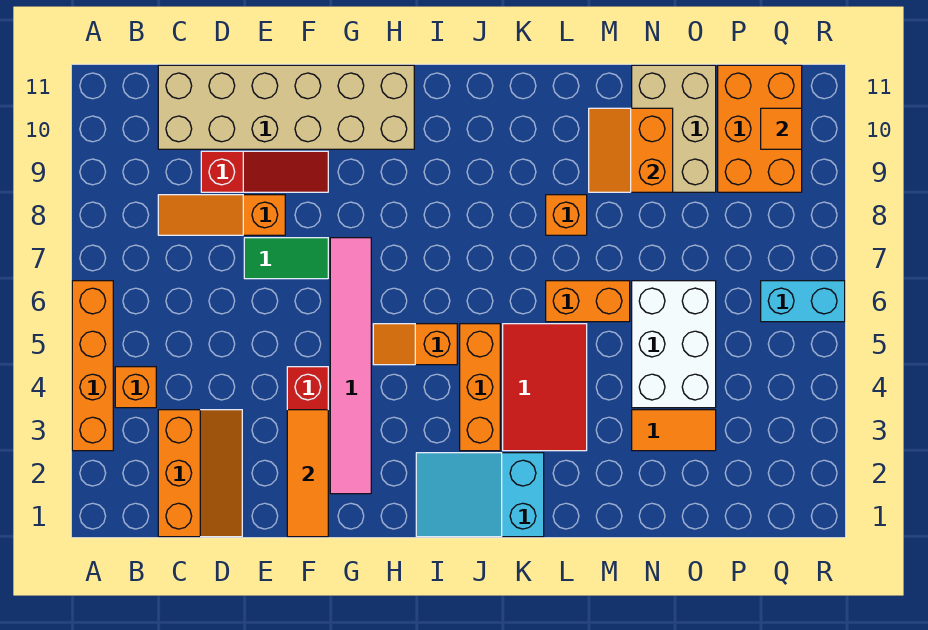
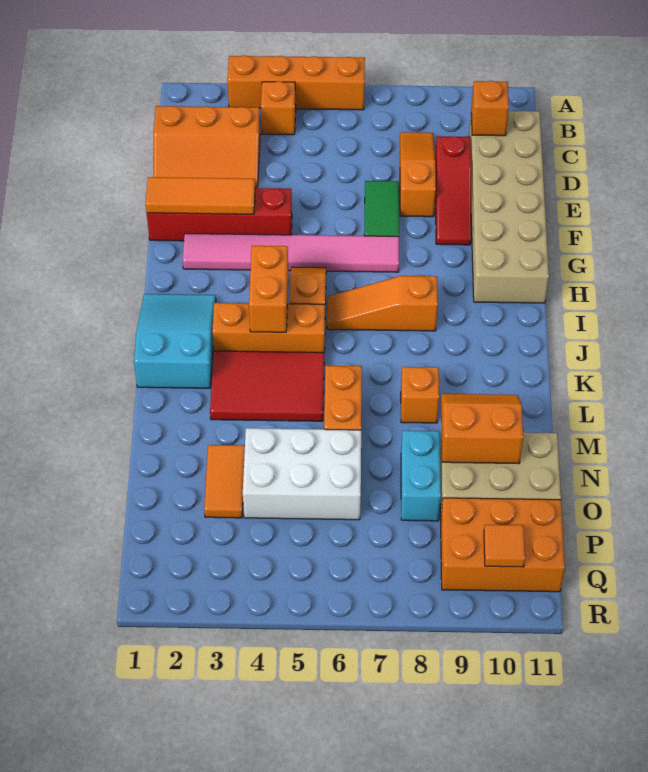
none -> orange brick C10 level 2
none -> orange brick I4:J4 level 2
none -> orange slope I6:I8 level 1 top 8
cyan brick Q6:R6 level 1 -> cyan brick N8:O8 level 1

